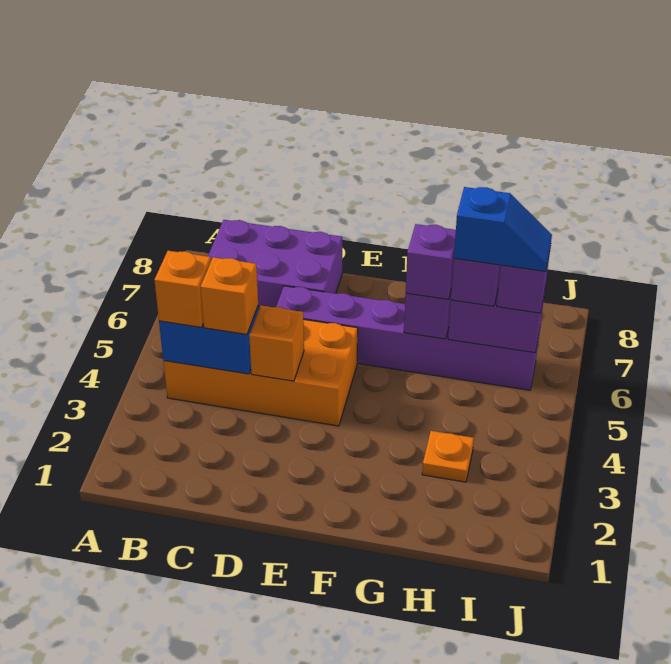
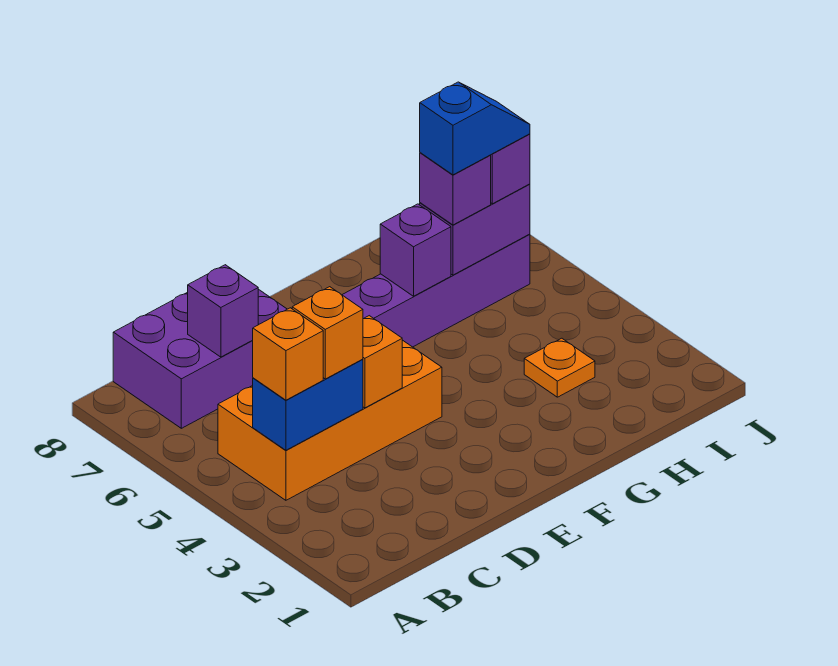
purple brick G6 level 3 -> purple brick C7 level 2

